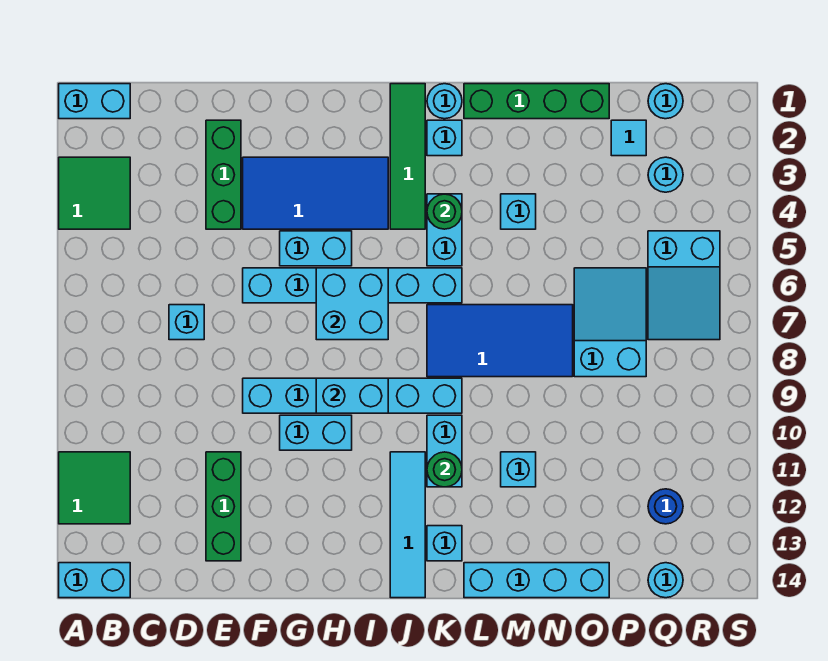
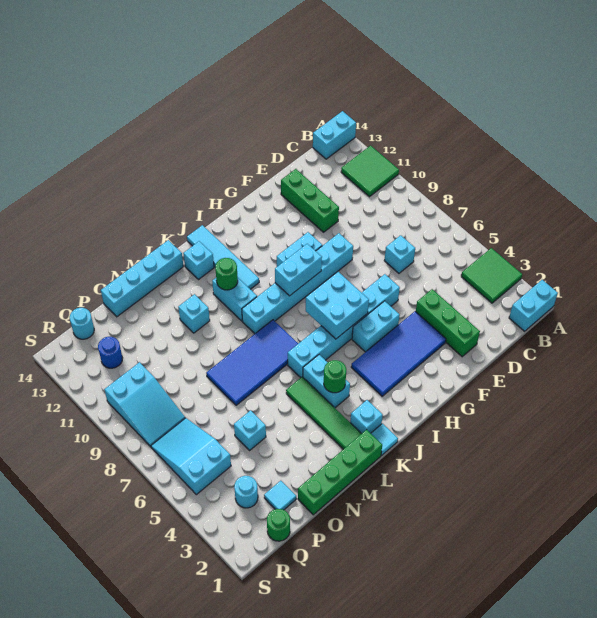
green tile J1:J4 level 1 -> green tile L2:L5 level 1
cyan round brick K1 level 1 -> cyan tile K1 level 1
cyan brick M4 level 1 -> cyan brick O5 level 1
cyan slope O6:P8 level 1 top 8 -> cyan slope Q8:R10 level 1 top 10
cyan round brick Q1 level 1 -> green round brick Q1 level 1

